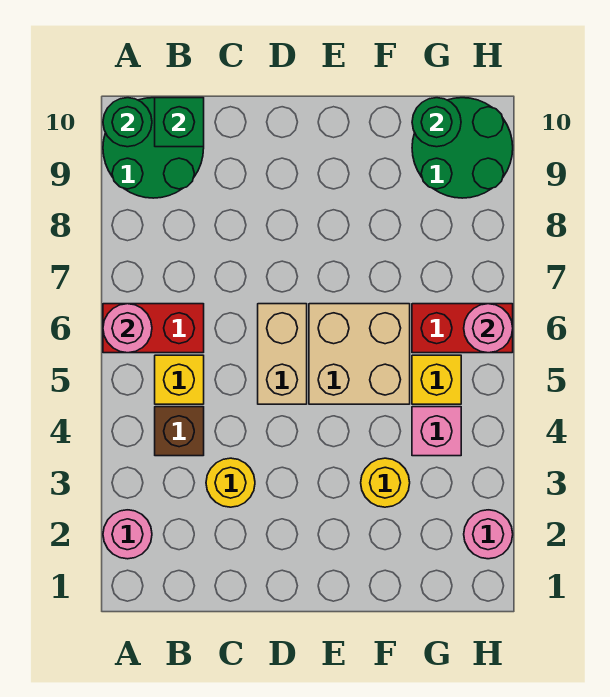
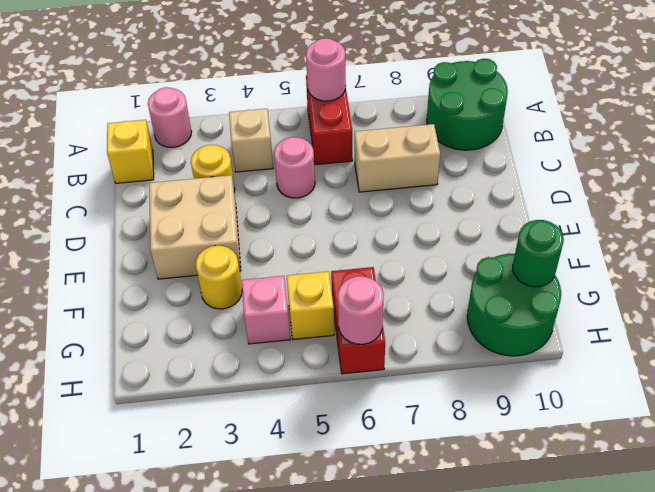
green round brick A10 level 2 -> none
brown brick B4 level 1 -> tan brick B4 level 1
yellow brick B5 level 1 -> yellow brick B1 level 1
green brick B10 level 2 -> none
tan brick D5:D6 level 1 -> tan brick C7:C8 level 1
tan brick E5:F6 level 1 -> tan brick D2:E3 level 1
pink round brick H2 level 1 -> pink round brick C5 level 1

